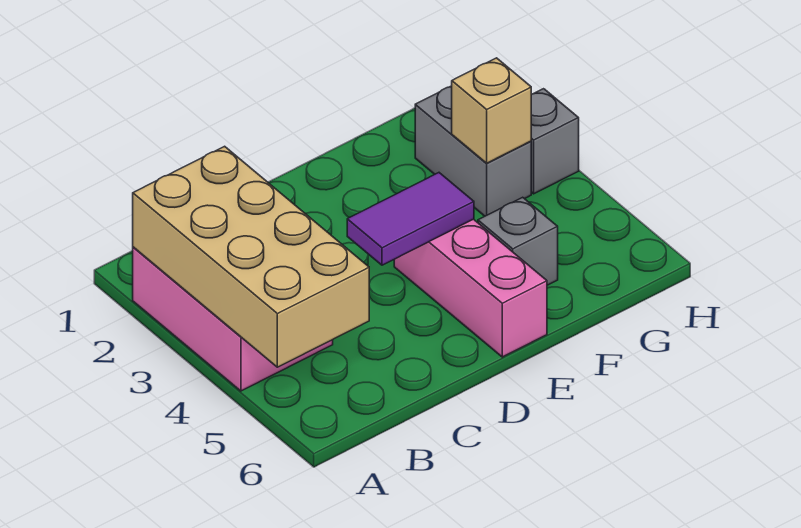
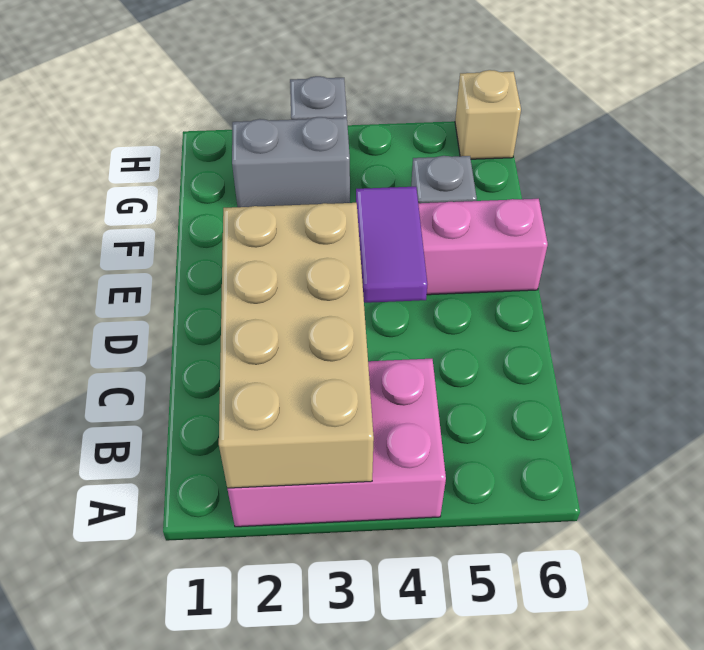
tan brick A2:B5 level 2 -> tan brick A2:D3 level 2
tan brick G3 level 2 -> tan brick H6 level 1

